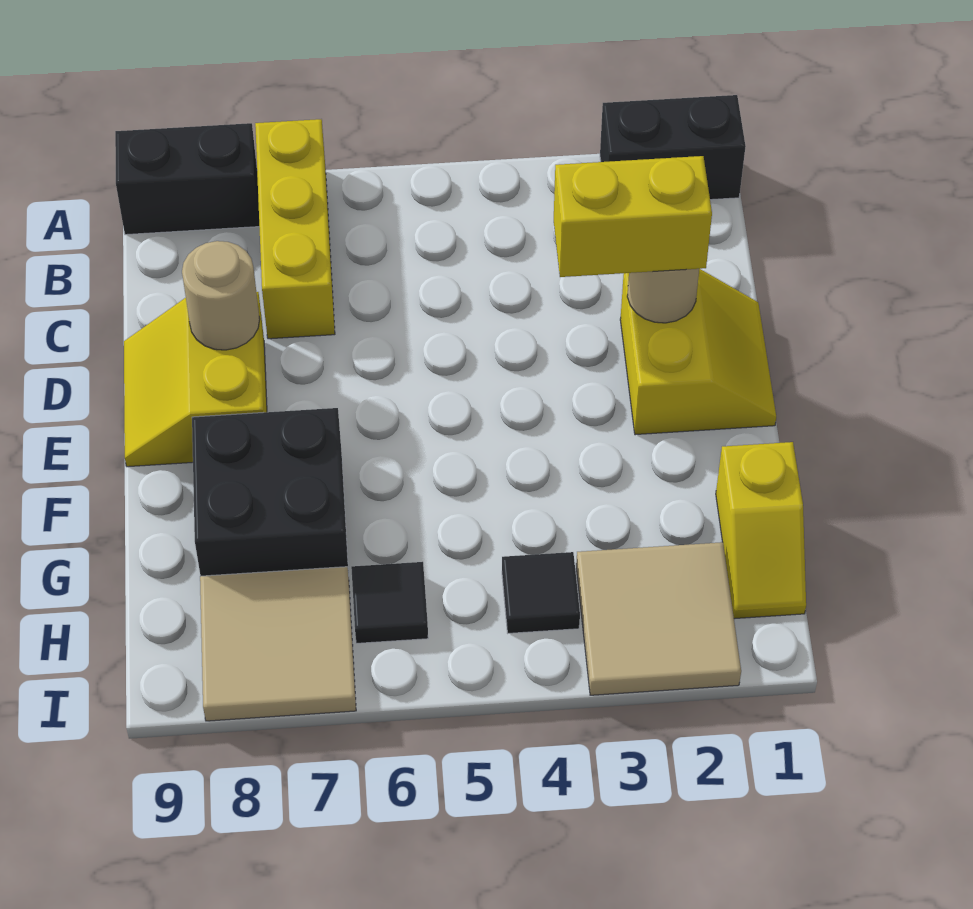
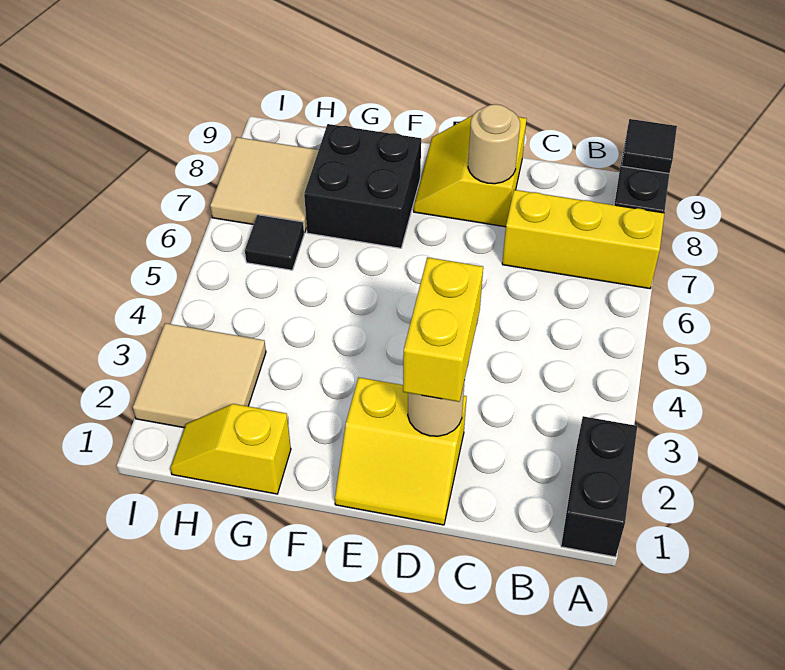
yellow slope D8:E9 level 1 top 8 -> yellow slope D8:E9 level 1 top D
black tile H4 level 1 -> black tile A9 level 2

